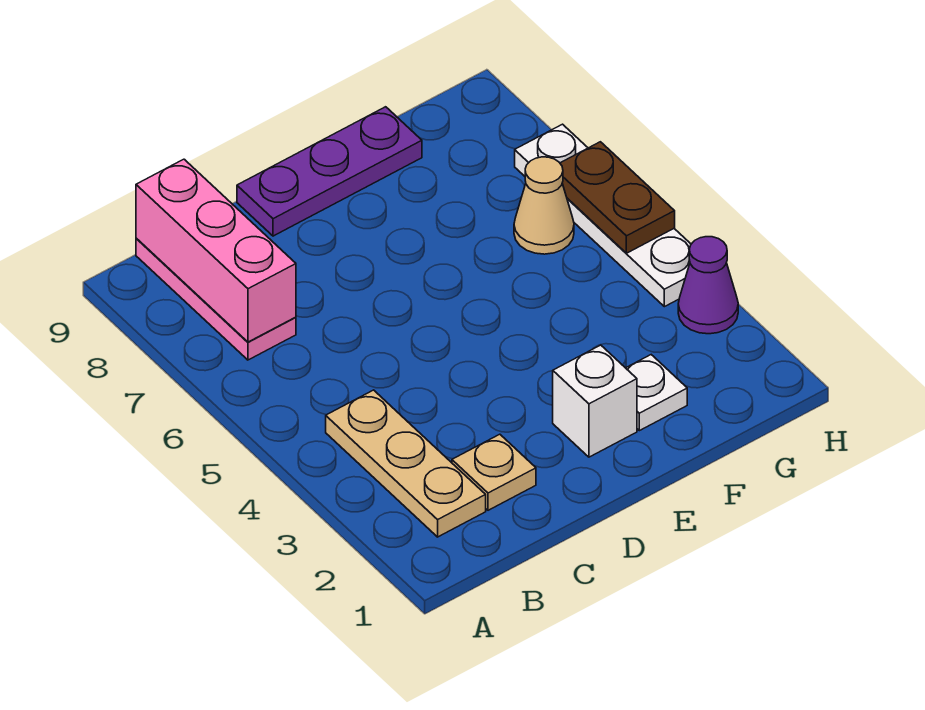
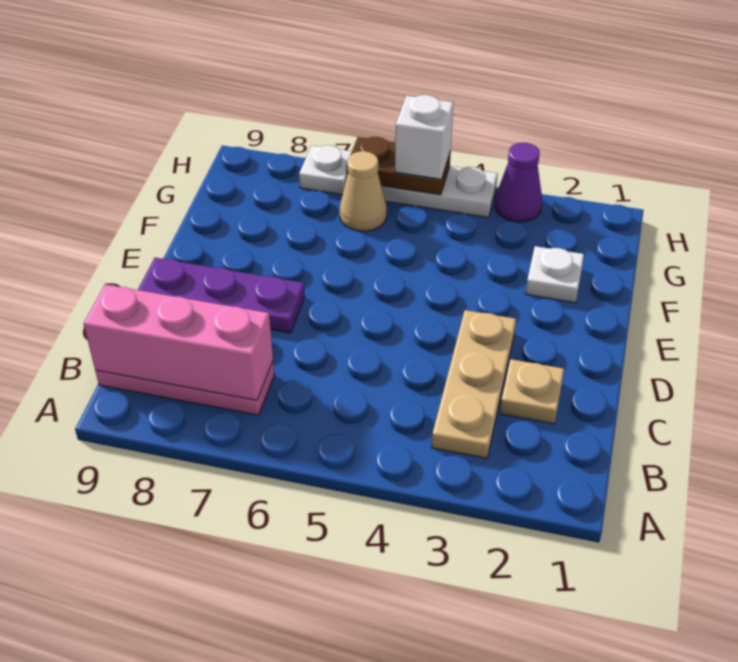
tan plate B2:B4 level 1 -> tan plate B3:D3 level 1
purple plate D9:F9 level 1 -> purple plate D7:D9 level 1
white brick E2 level 1 -> white brick H5 level 3

